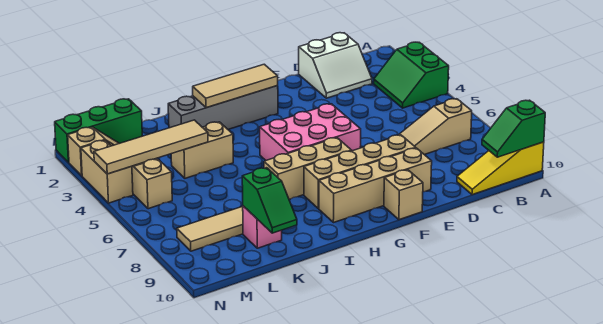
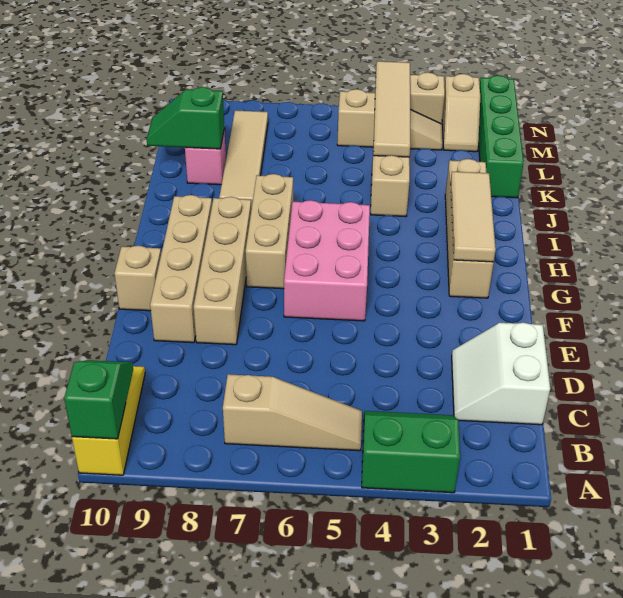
tan slope B7:D7 level 1 top B -> tan slope B5:B7 level 1 top 7
grey brick G2:J2 level 1 -> tan brick G2:J2 level 1
green brick L1:N1 level 1 -> green brick K1:N1 level 1

